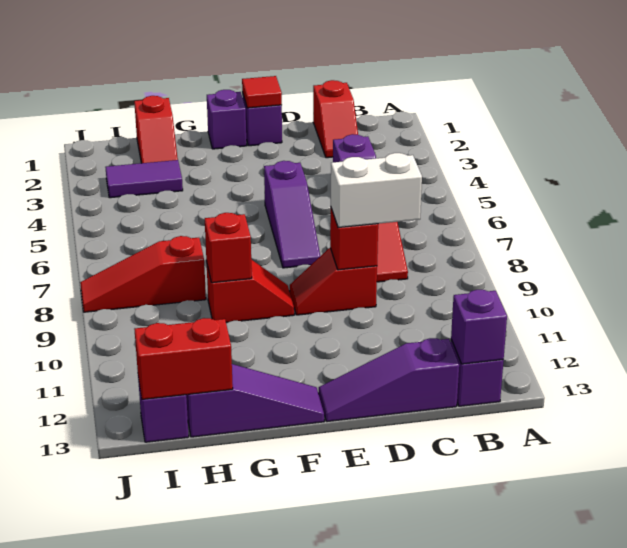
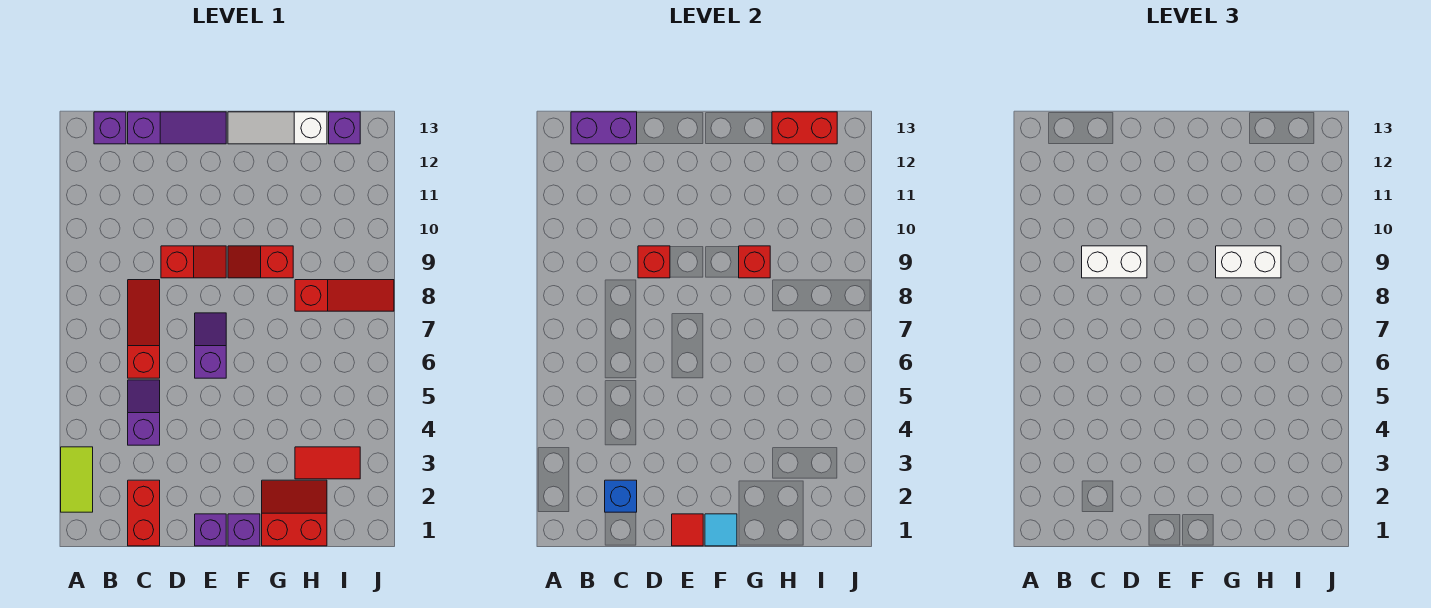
none -> lime tile A2:A3 level 1
purple brick B13 level 2 -> purple brick B13:C13 level 2
red slope C1:C2 level 1 top 1 -> red brick C1:C2 level 1
none -> blue brick C2 level 2
purple slope E5:E7 level 1 top 5 -> purple slope E6:E7 level 1 top 6
none -> cyan tile F1 level 2
purple slope F13:H13 level 1 top H -> white slope F13:H13 level 1 top H
none -> white brick G9:H9 level 3
red slope H1:H2 level 1 top 1 -> red slope G1:H2 level 1 top 1
purple tile H3:I3 level 1 -> red tile H3:I3 level 1

